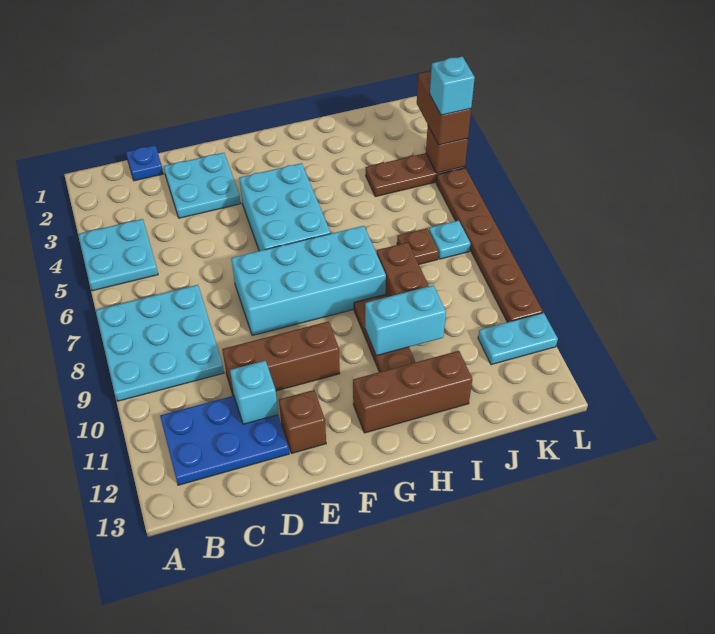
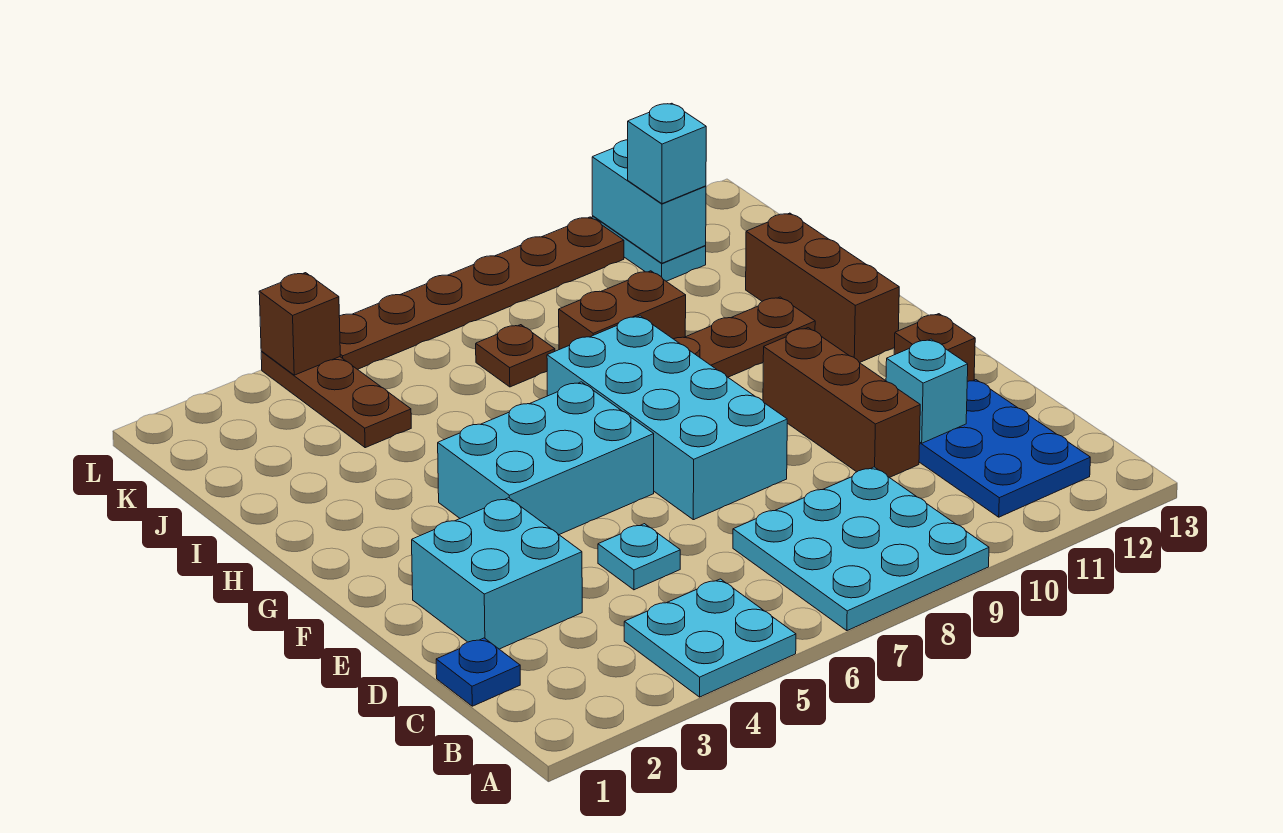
cyan plate D2:E3 level 1 -> cyan brick D2:E3 level 1
cyan brick H10:I10 level 2 -> cyan brick K11:L11 level 2
cyan plate K7 level 1 -> cyan plate D5 level 1
brown brick L3:L4 level 3 -> none
cyan brick L4 level 4 -> cyan brick K11 level 3

